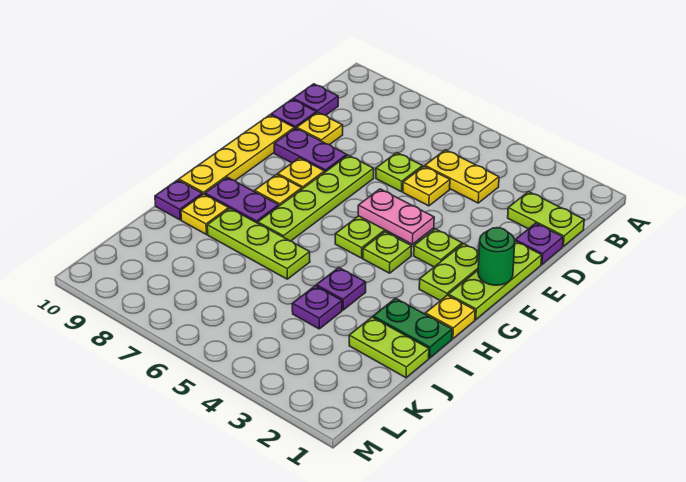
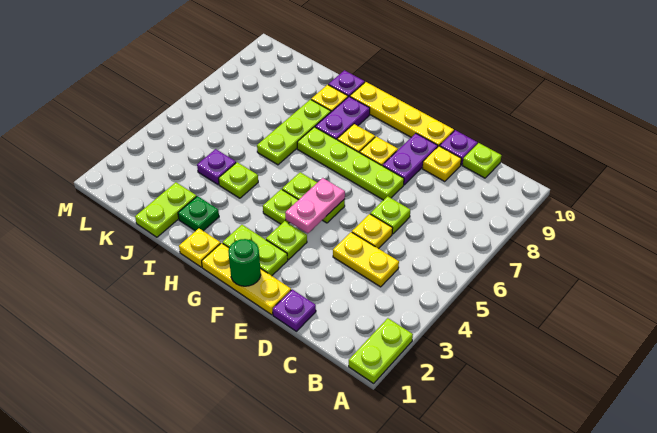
lime plate C1:C2 level 1 -> lime plate A1:A2 level 1
yellow plate C4:C5 level 1 -> yellow plate C4:D4 level 1
purple plate C10 level 1 -> lime plate C10 level 1
lime plate E1:G1 level 1 -> yellow plate E1:G1 level 1
green plate I1:I2 level 1 -> green plate I2 level 1
purple plate I4 level 1 -> lime plate I4 level 1

